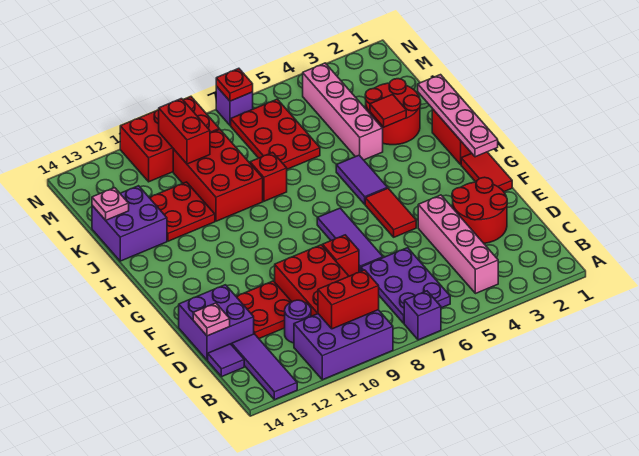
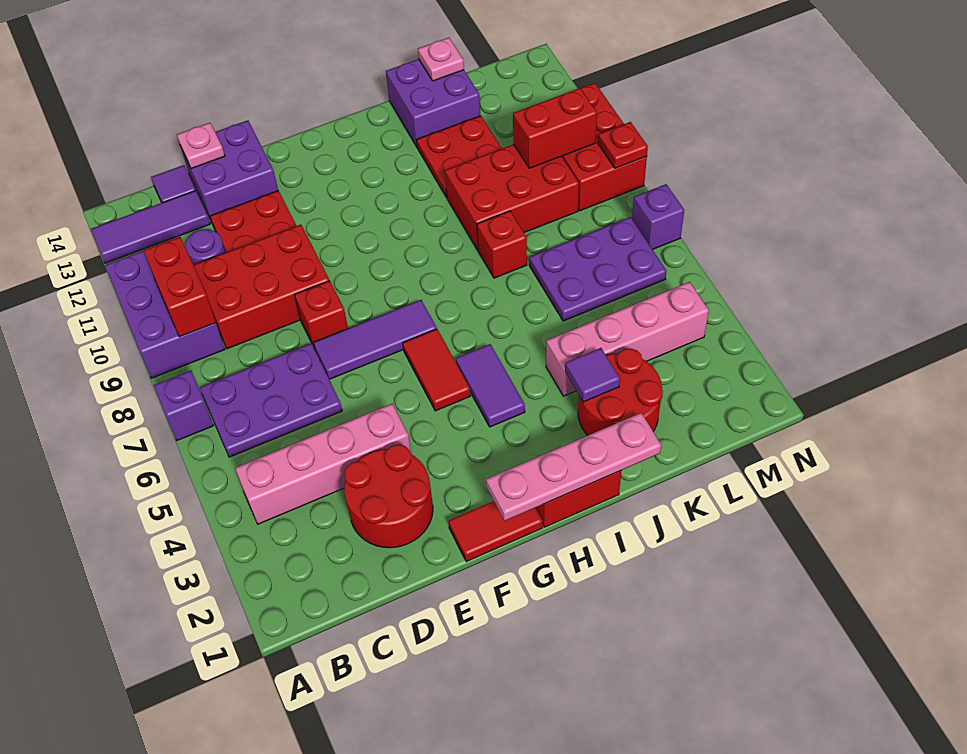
red tile F5:G5 level 1 -> red tile G5:G6 level 1
purple tile H5:I5 level 1 -> purple tile H4:H5 level 1
red tile J3 level 2 -> purple tile J3 level 2
red plate K6:M7 level 1 -> purple plate K6:M7 level 1
red plate N7 level 2 -> red plate N9 level 2

